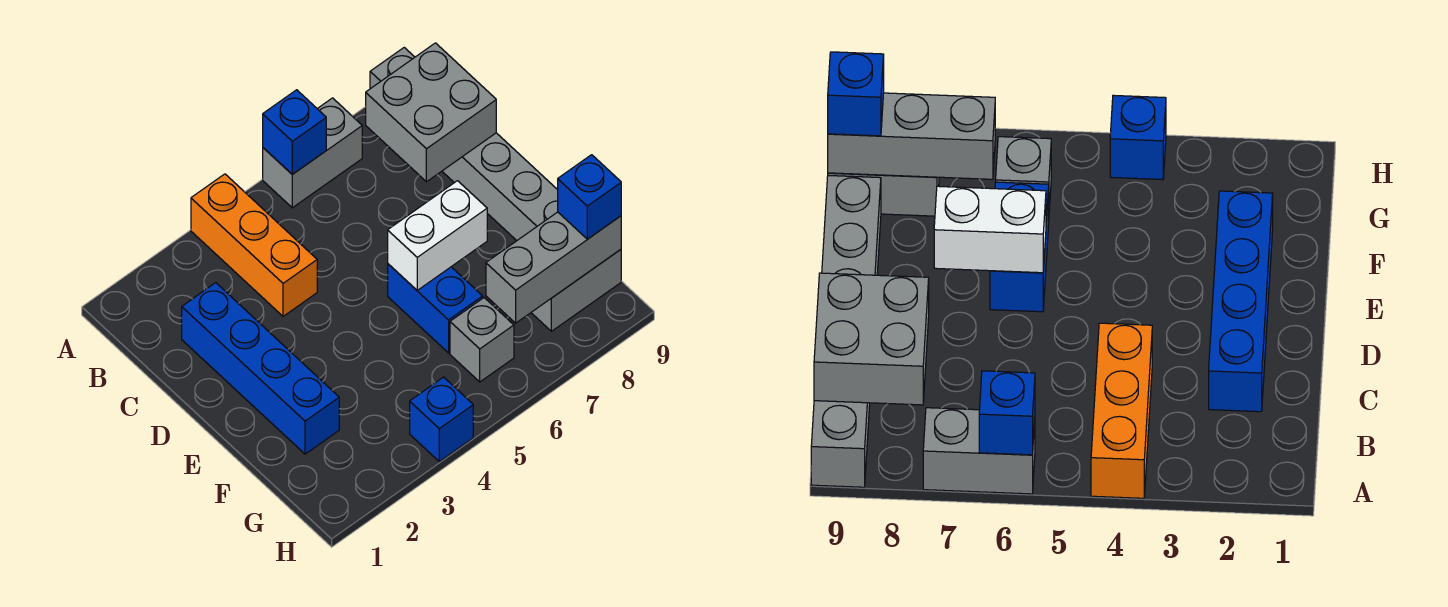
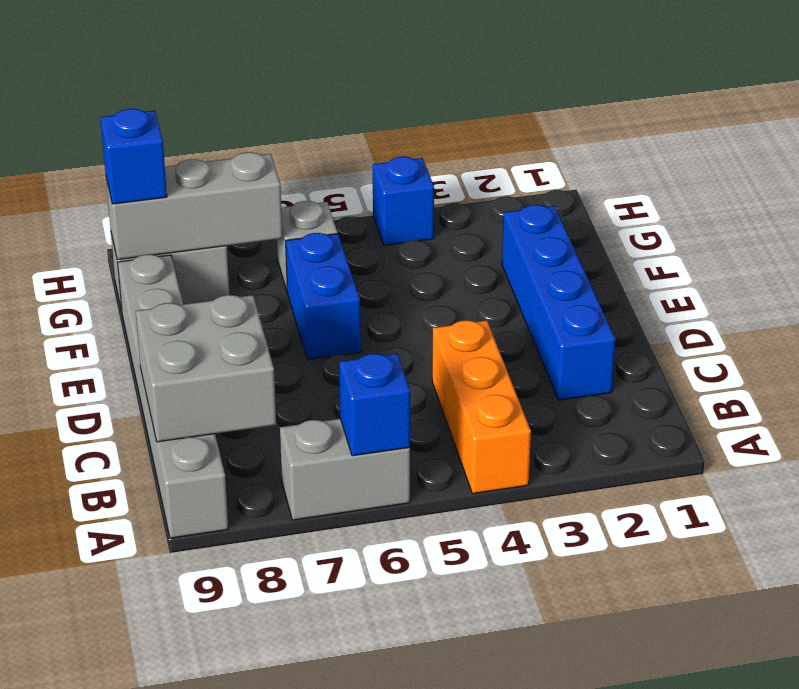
white brick E6:E7 level 2 -> none

